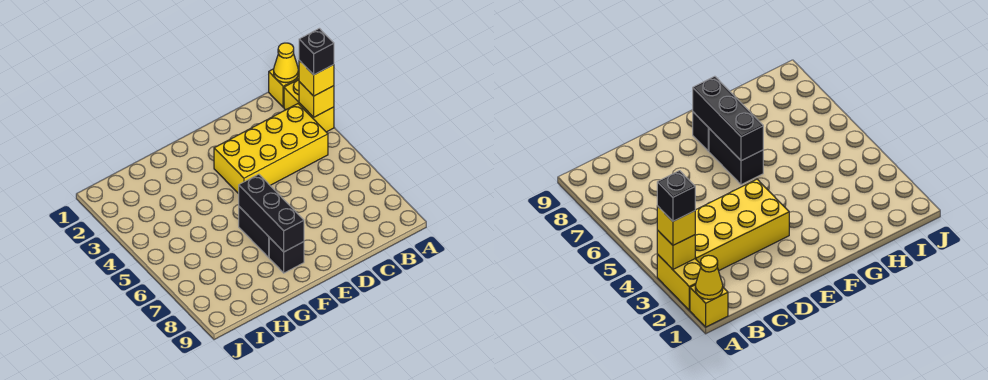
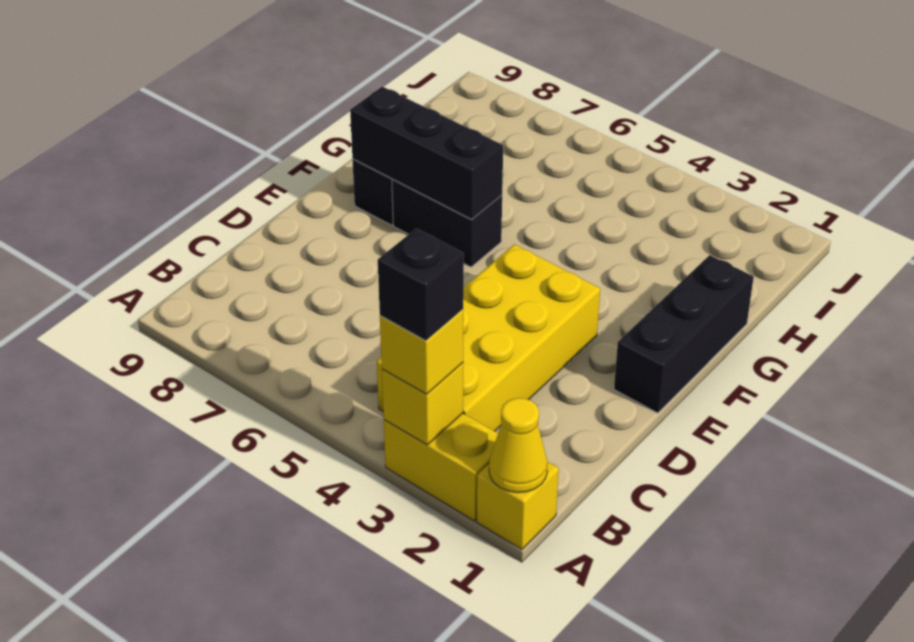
none -> black brick E1:G1 level 1

